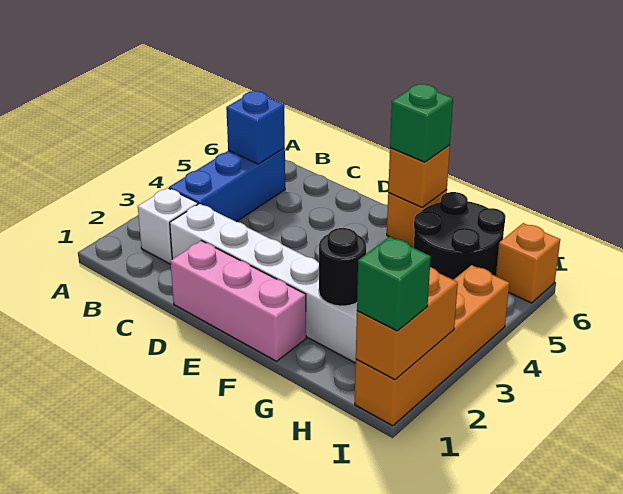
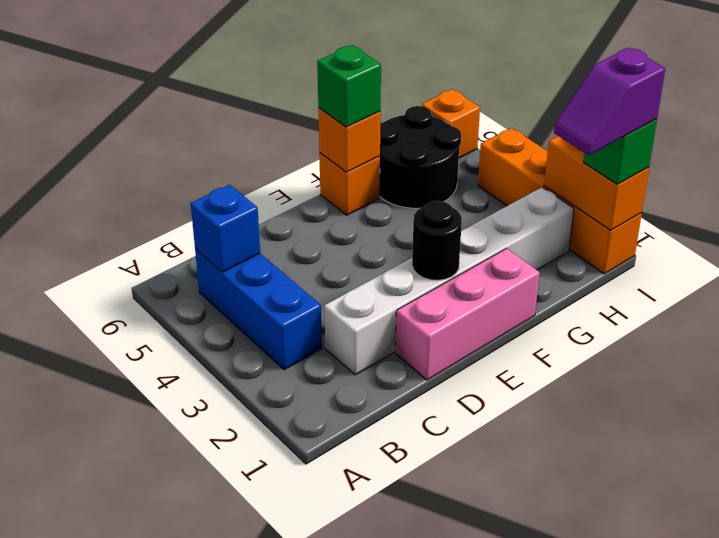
white brick B2 level 1 -> none
black round brick G2 level 2 -> black round brick E2 level 2
none -> purple slope H1:I1 level 4 top I

